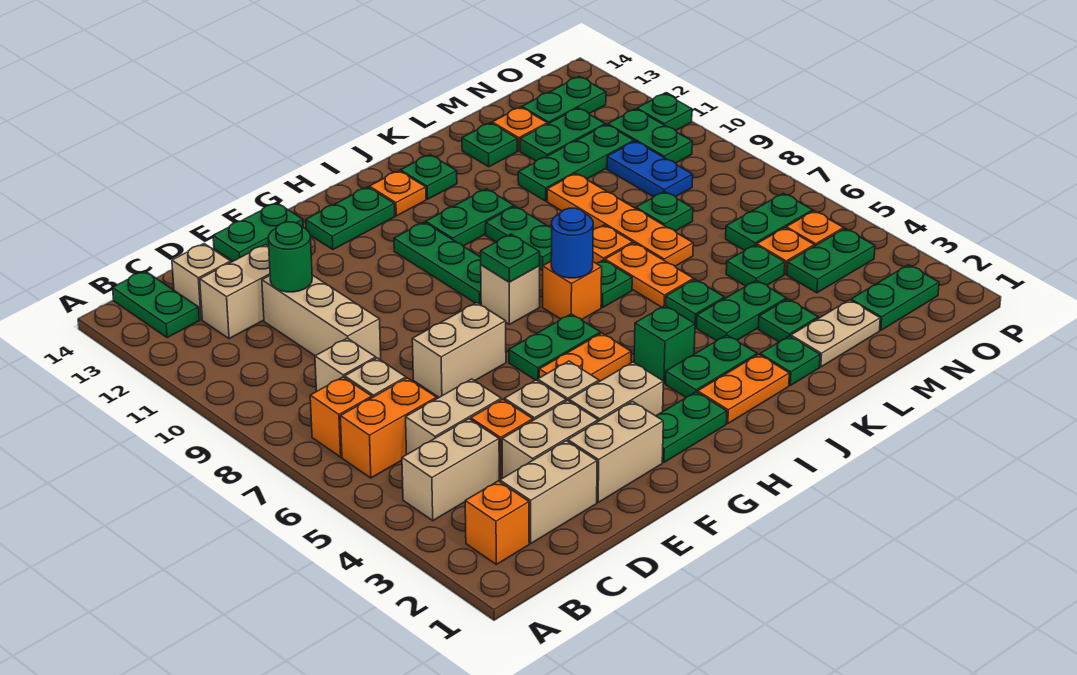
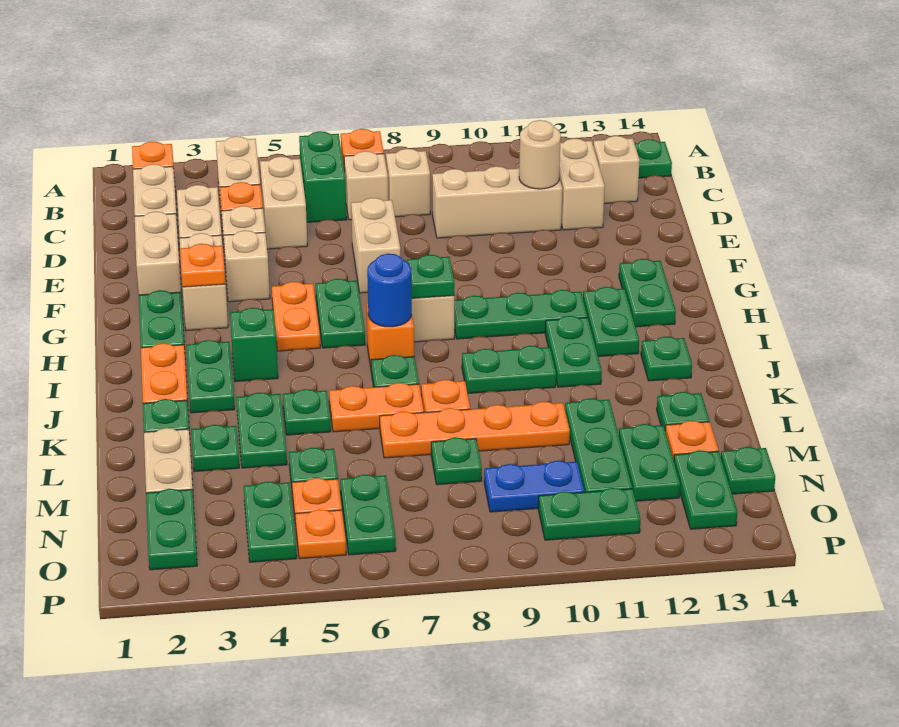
orange brick B6:C6 level 1 -> green brick B6:C6 level 1
green round brick D11 level 2 -> tan round brick D11 level 2
green plate E14:F14 level 1 -> green plate H12:I12 level 1
orange plate I13 level 1 -> orange plate G3 level 2
green plate P11 level 1 -> green plate N14 level 1

